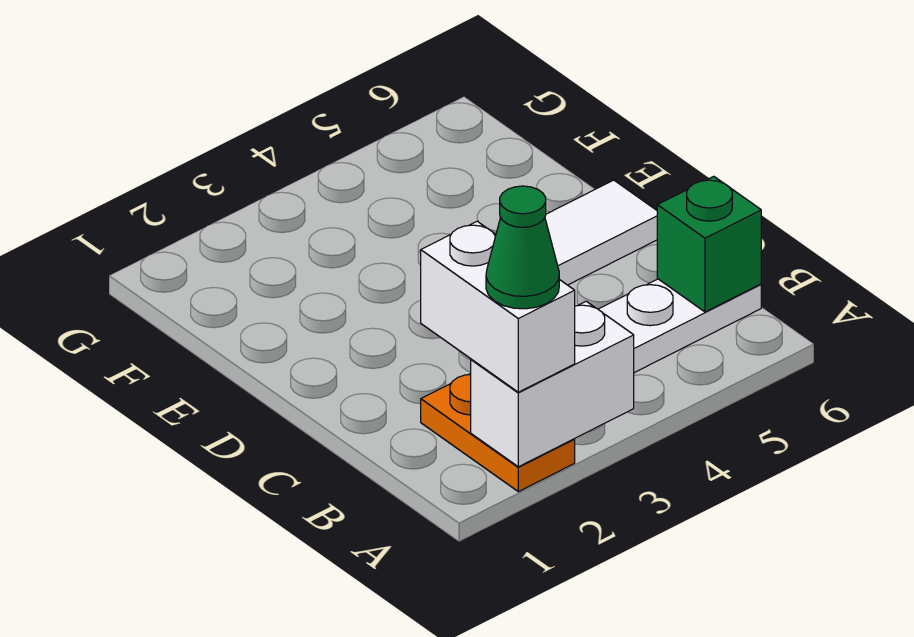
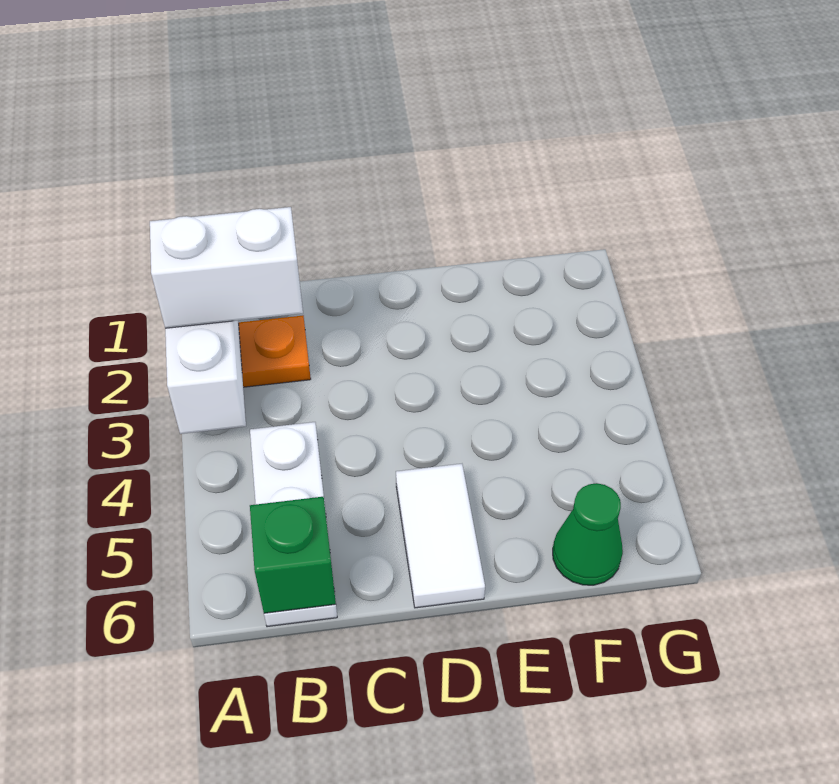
green cone A2 level 4 -> green cone F6 level 1

